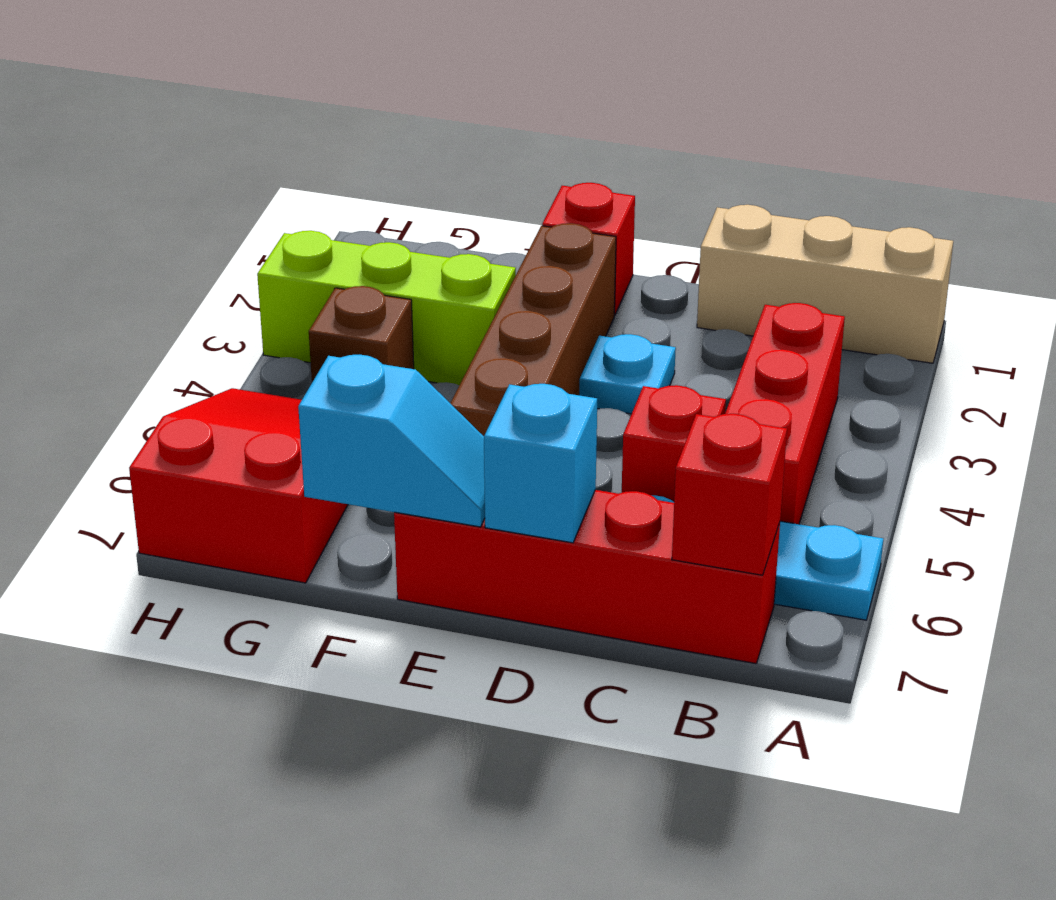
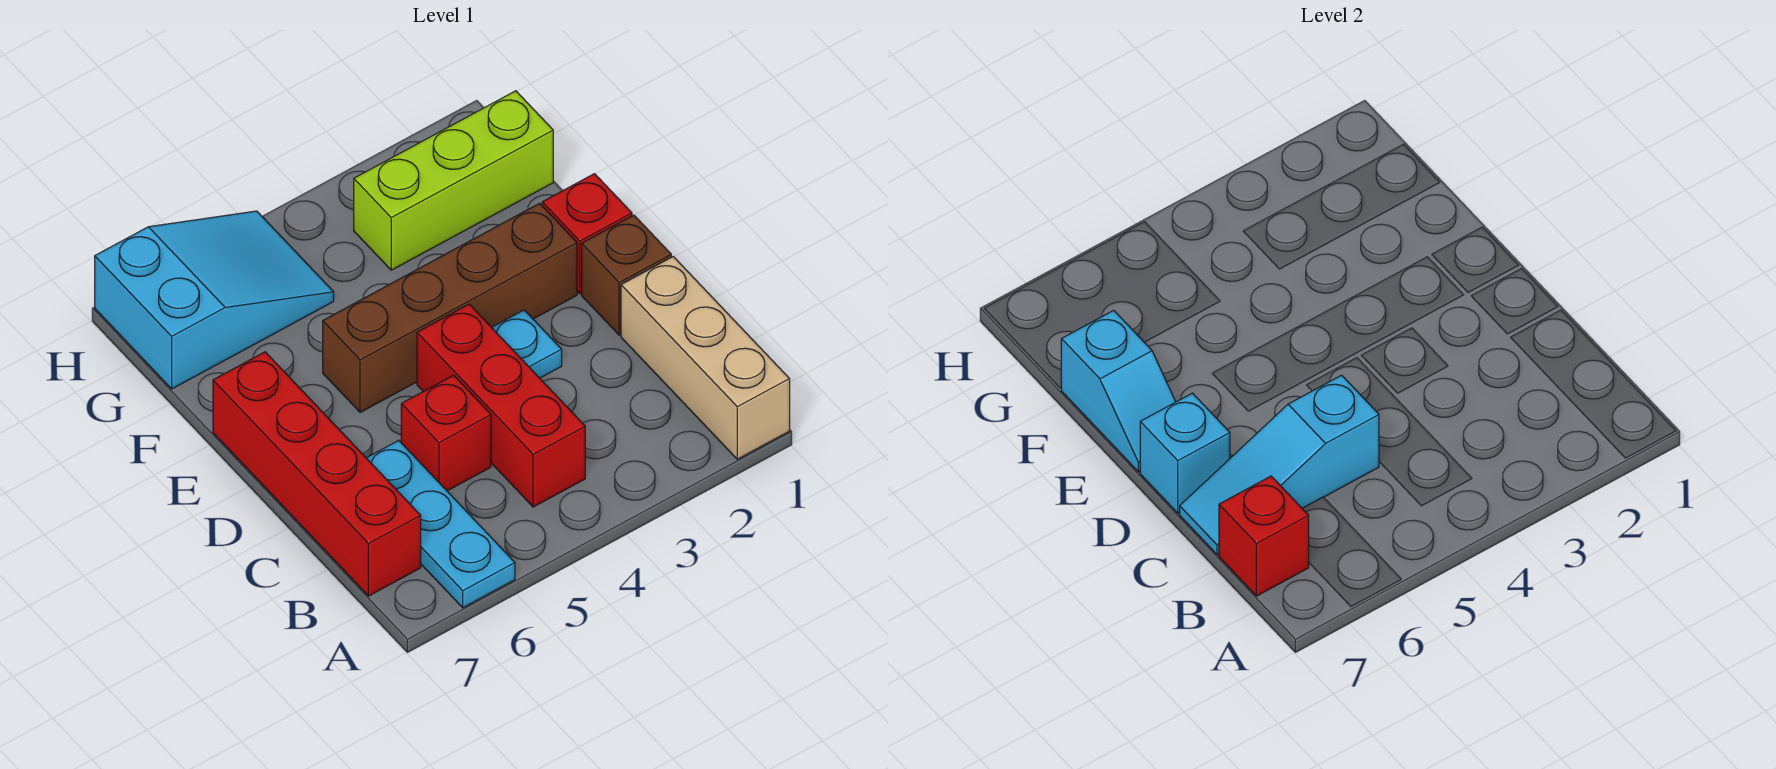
red brick B3:B5 level 1 -> red brick B4:D4 level 1
none -> cyan slope C5:C7 level 2 top 5
lime brick F3:H3 level 1 -> lime brick G1:G3 level 1
brown brick G4 level 1 -> brown brick D1 level 1
red slope G5:H7 level 1 top 7 -> cyan slope G5:H7 level 1 top 7

